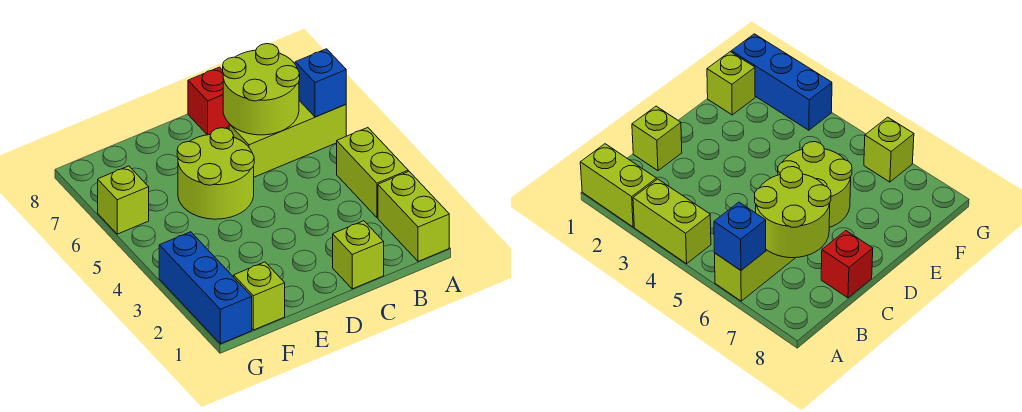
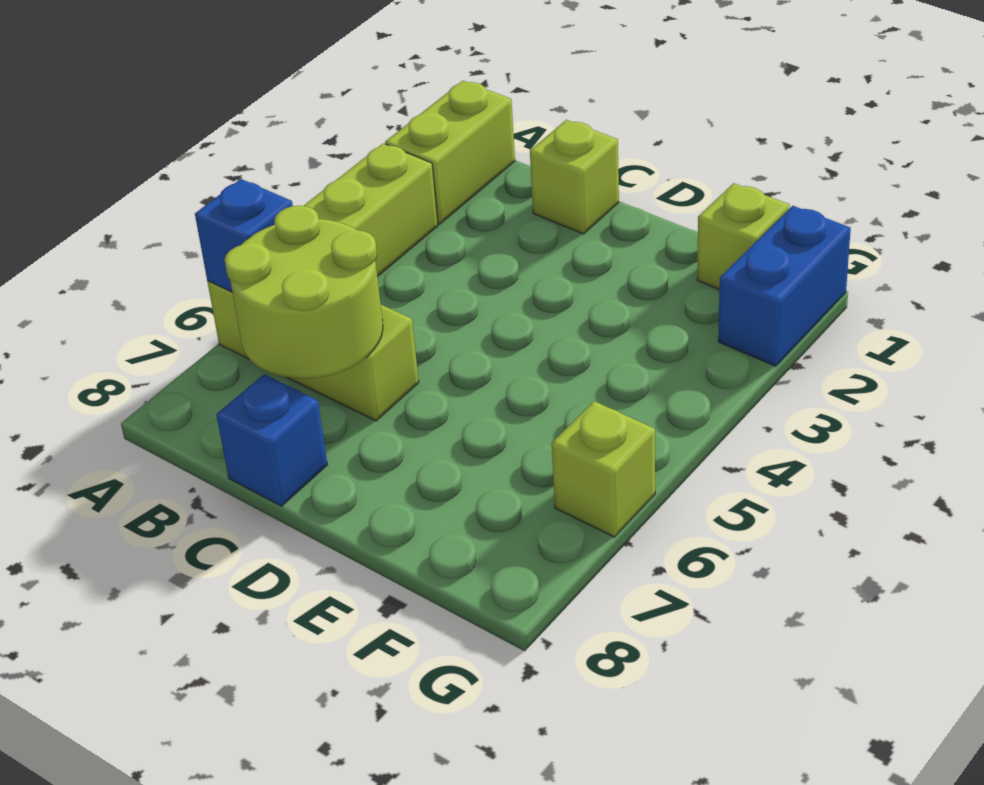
red brick C8 level 1 -> blue brick C8 level 1
lime round brick D5:E6 level 1 -> none
blue brick G1:G3 level 1 -> blue brick G1:G2 level 1

